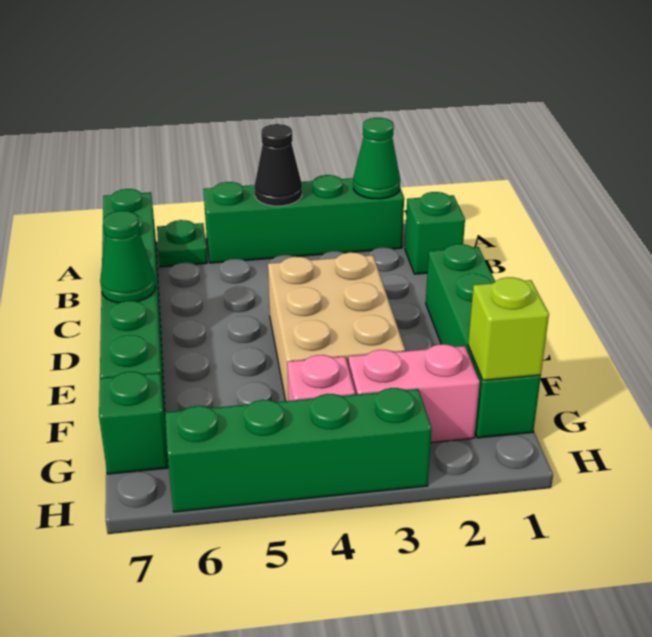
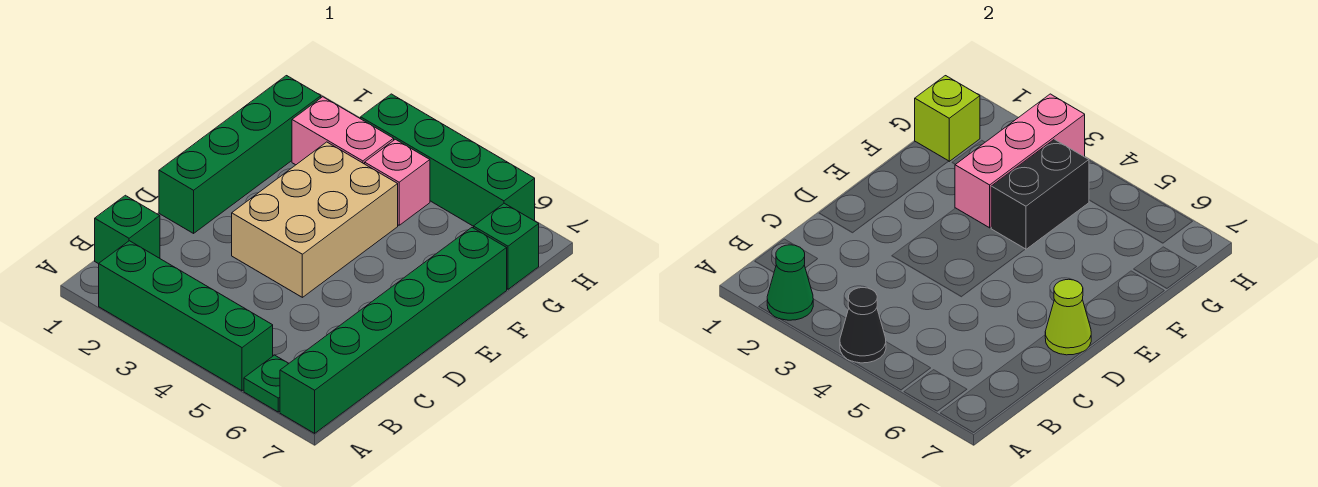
green cone D7 level 2 -> lime cone D7 level 2
none -> pink brick F3:H3 level 2
none -> black brick F4:G4 level 2

